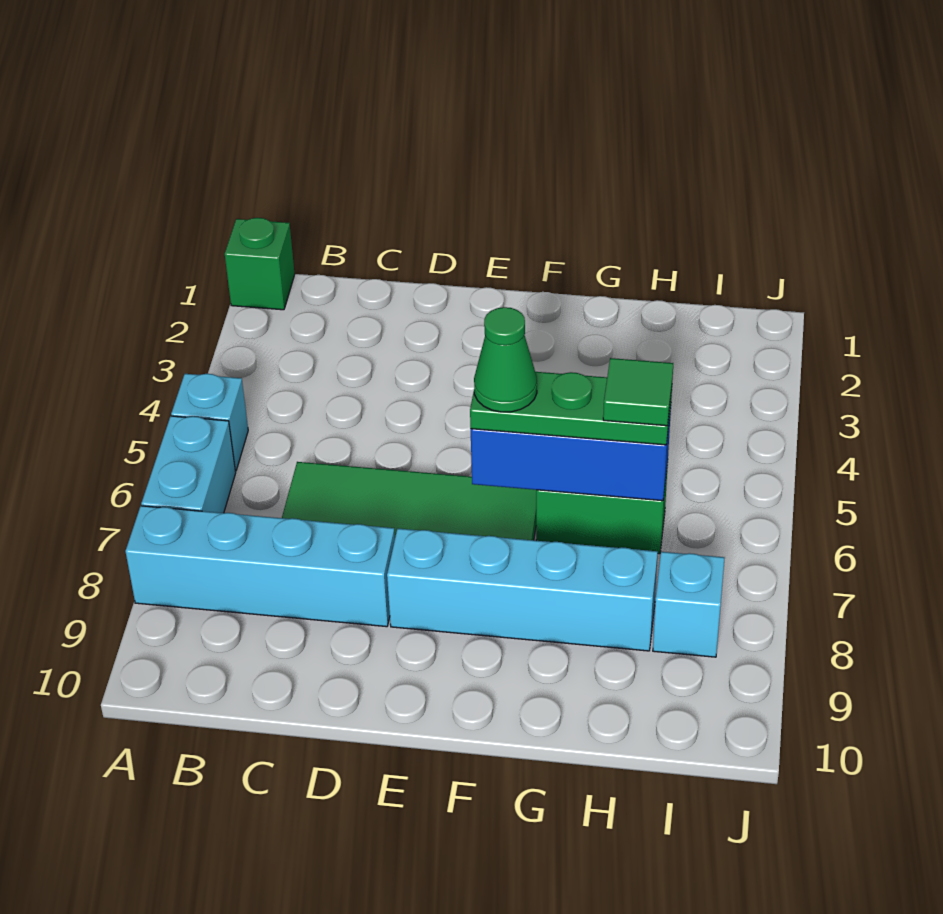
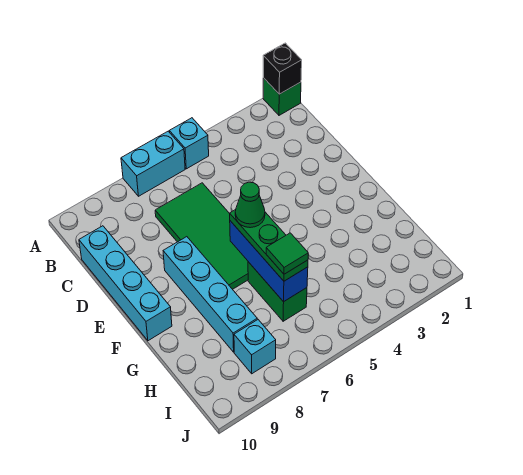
none -> black brick A1 level 2
cyan brick A8:D8 level 1 -> cyan brick C10:F10 level 1

